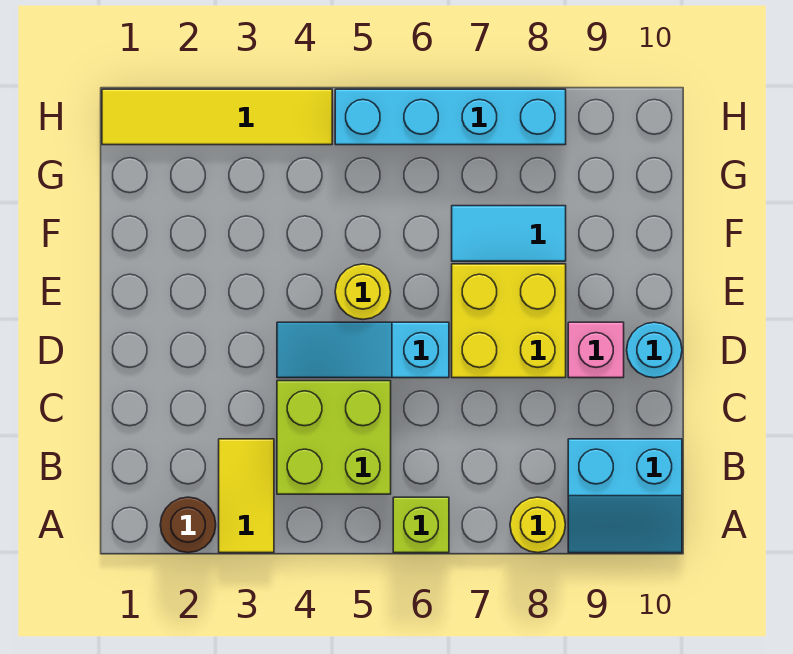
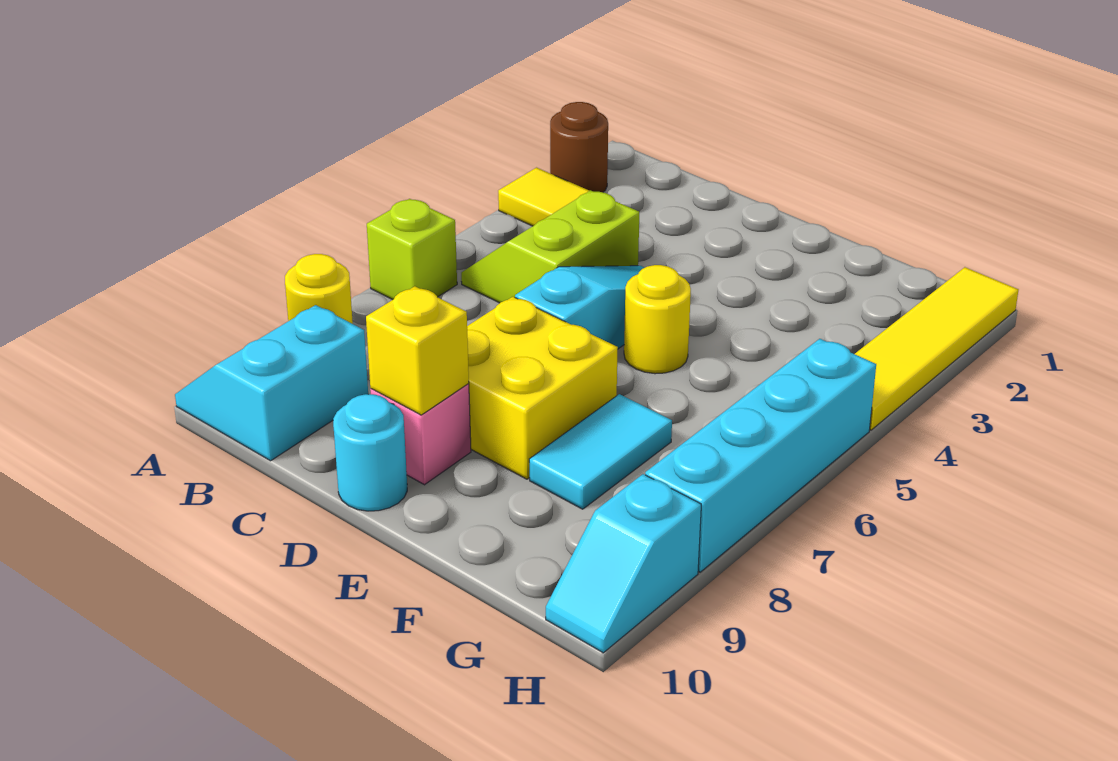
lime brick B4:C5 level 1 -> lime slope B4:C5 level 1 top C
none -> yellow brick D9 level 2
none -> cyan slope H9:H10 level 1 top 9

